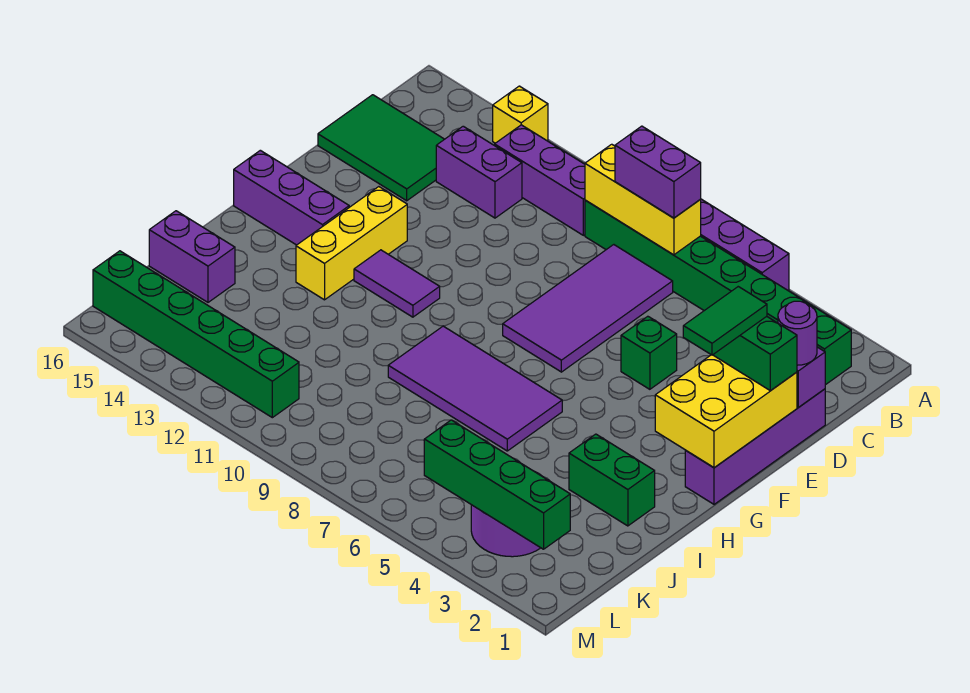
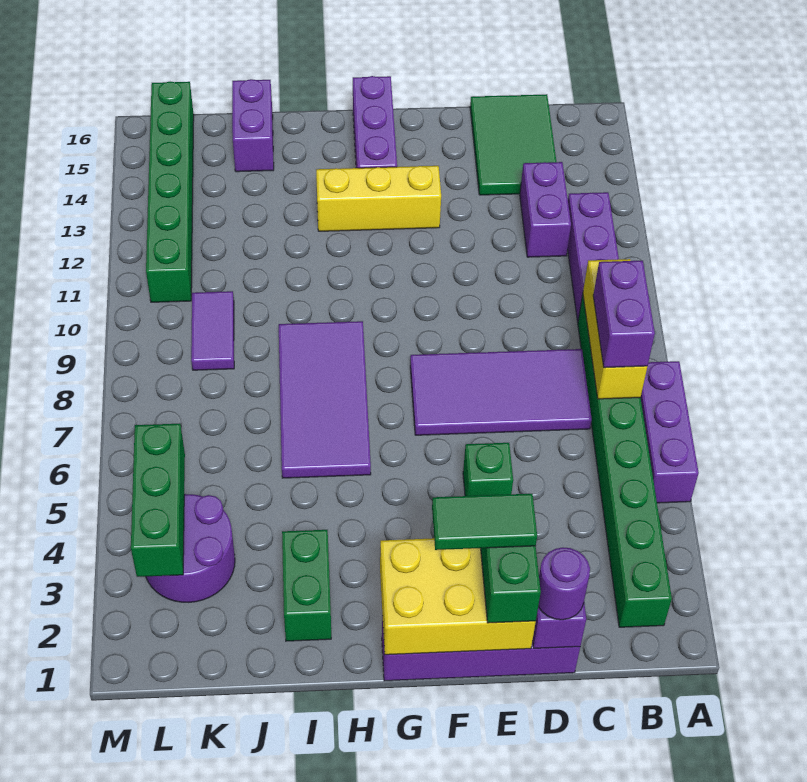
yellow brick A13 level 1 -> none
purple tile G11:G12 level 1 -> purple tile K9:K10 level 1
green brick L2:L5 level 2 -> green brick L3:L5 level 2

